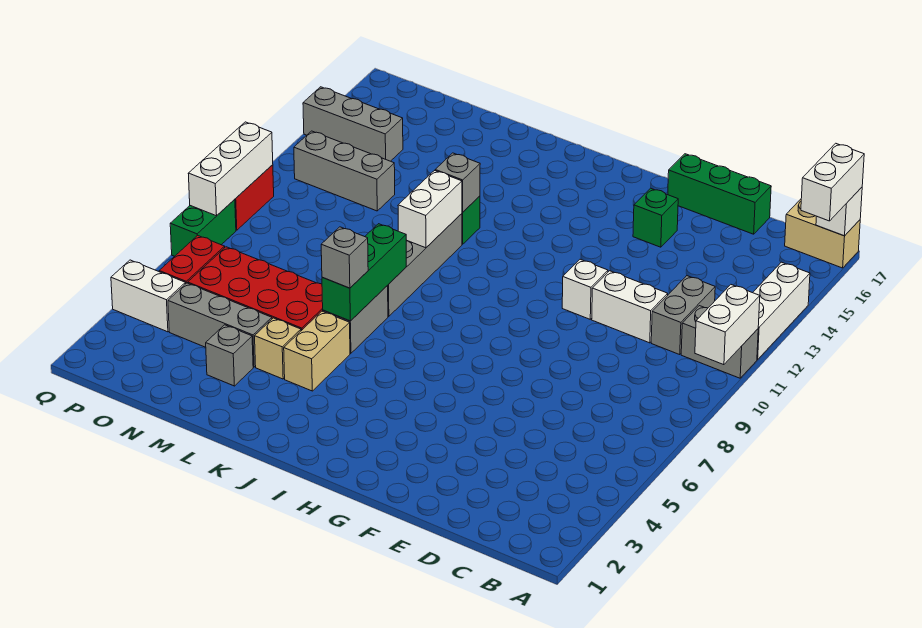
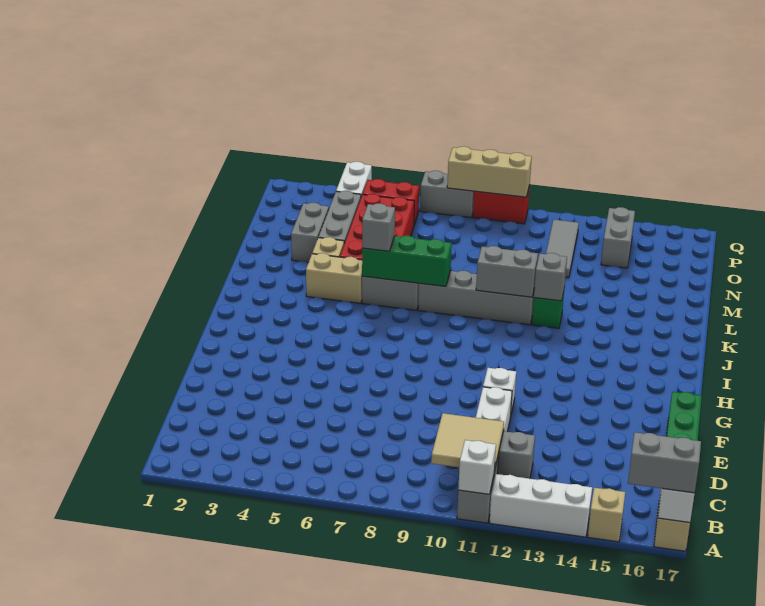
white brick A10:A11 level 2 -> white brick A11 level 2
none -> tan brick A15 level 1
white brick A16:A17 level 3 -> grey brick A16:A17 level 3
none -> tan tile B10:C11 level 2
green brick F15 level 1 -> none
white brick K10:K11 level 2 -> grey brick K10:K11 level 2
grey brick M3 level 1 -> grey brick M3:N3 level 1
grey brick N12:P12 level 1 -> grey tile N12:P12 level 1
grey brick O14:Q14 level 1 -> grey brick O14:P14 level 1
green brick Q7:Q8 level 1 -> grey brick Q7:Q8 level 1
white brick Q8:Q10 level 2 -> tan brick Q8:Q10 level 2

